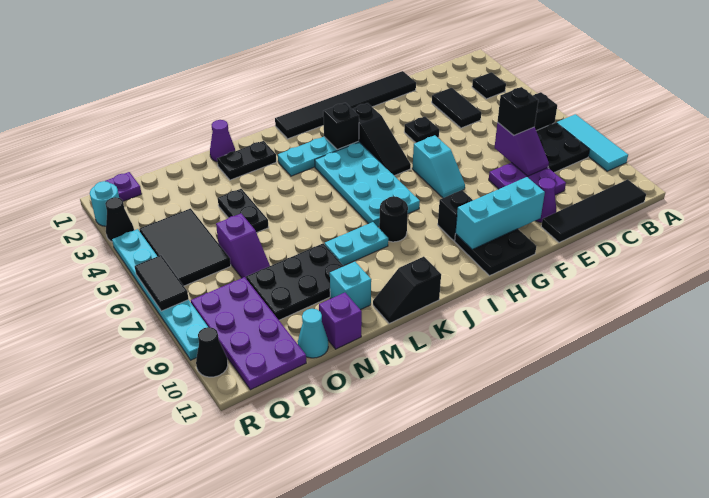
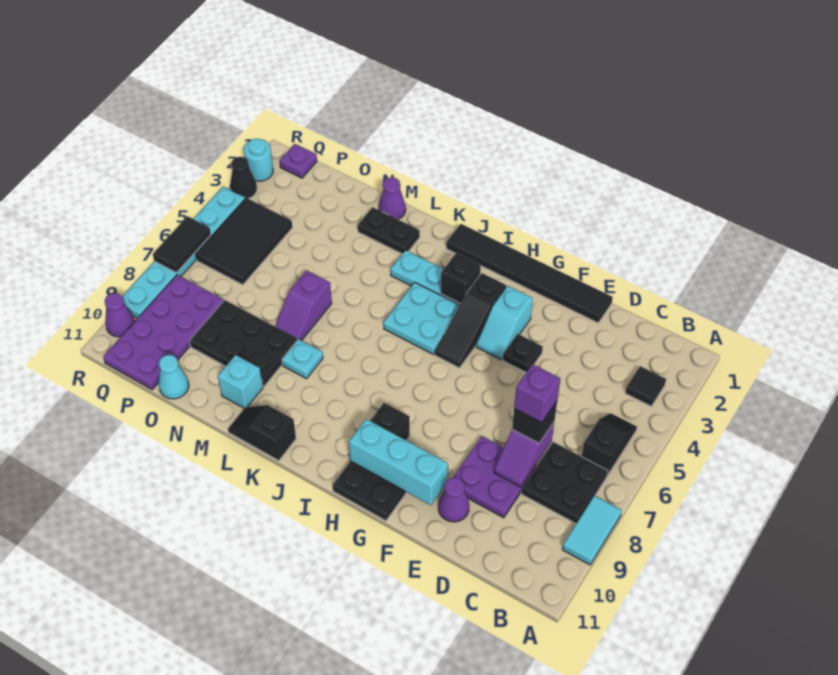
cyan tile A7:A9 level 1 -> cyan tile A8:A9 level 1
black tile B11:E11 level 1 -> none
black tile D3:D4 level 1 -> none
cyan slope G6:G7 level 1 top 6 -> cyan slope G3:G4 level 1 top 3
cyan plate I4:J7 level 1 -> cyan plate I4:J5 level 1
black round brick J8 level 1 -> none
cyan plate K8:L8 level 1 -> cyan plate L8 level 1
black plate N4:N5 level 1 -> none
purple brick N11 level 1 -> purple brick D7 level 4
purple slope O6:O7 level 1 top 6 -> purple slope M6:M7 level 1 top 6
black cone R10 level 1 -> purple cone R10 level 1

